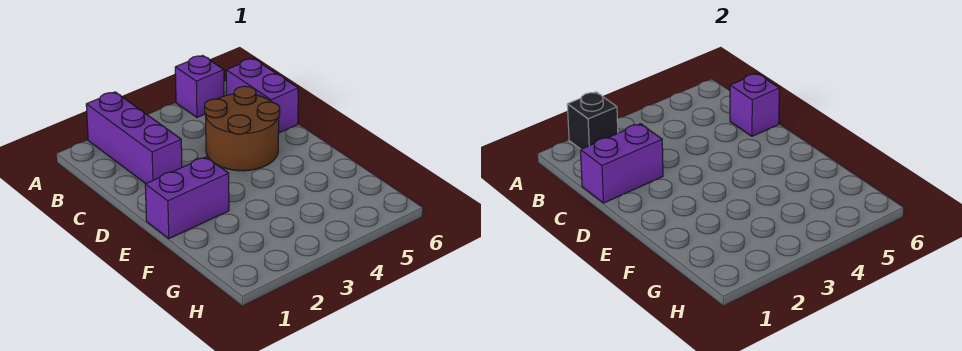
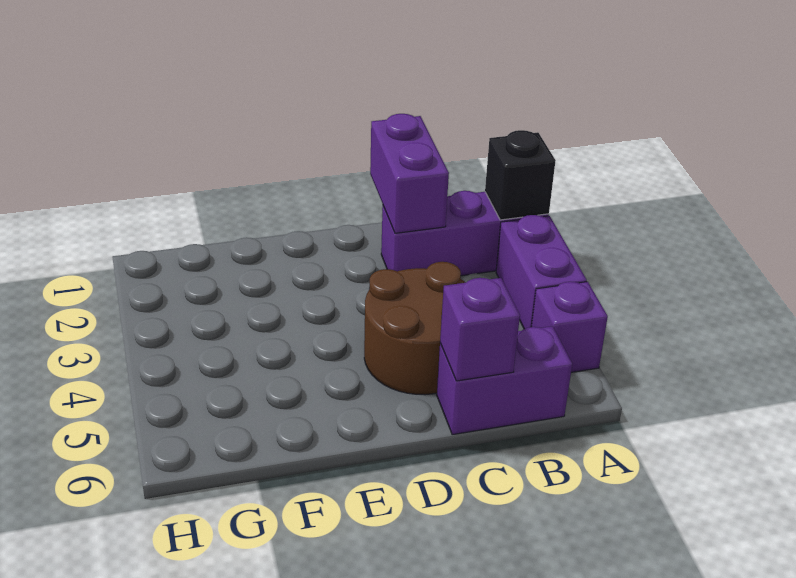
purple brick E1:E2 level 1 -> purple brick A3:A4 level 1

